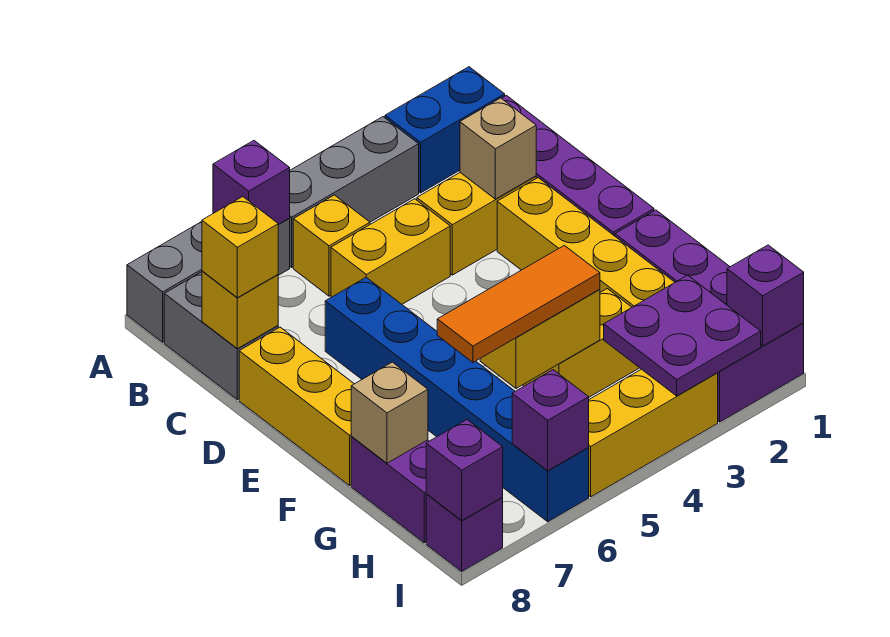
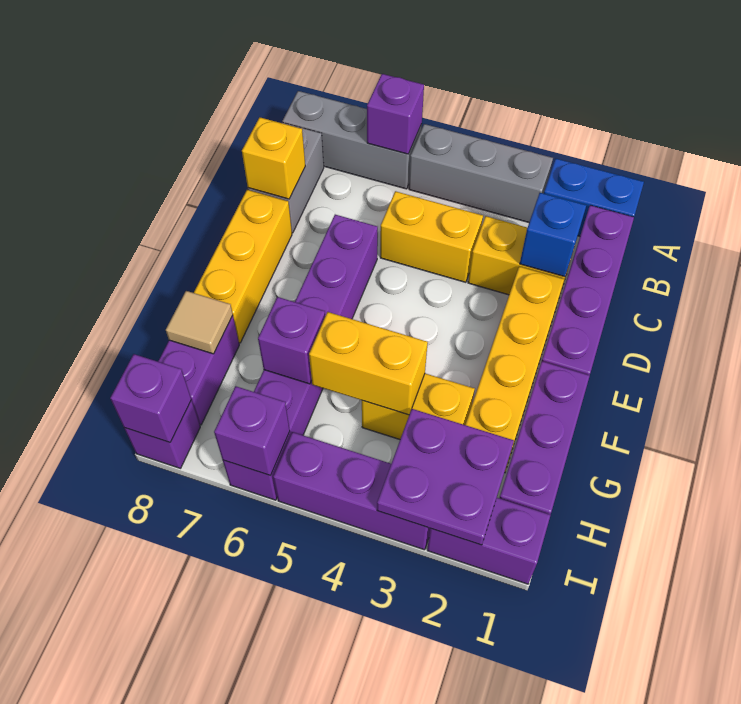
yellow brick B5 level 1 -> none
tan brick C2 level 2 -> blue brick C2 level 2
yellow brick C8 level 3 -> none
blue brick D6:I6 level 1 -> purple brick D6:I6 level 1
orange tile G4:G6 level 3 -> none
tan brick G8 level 2 -> tan tile G8 level 2
purple brick I1 level 2 -> purple brick G6 level 2
yellow brick I3:I5 level 1 -> purple brick I3:I5 level 1

